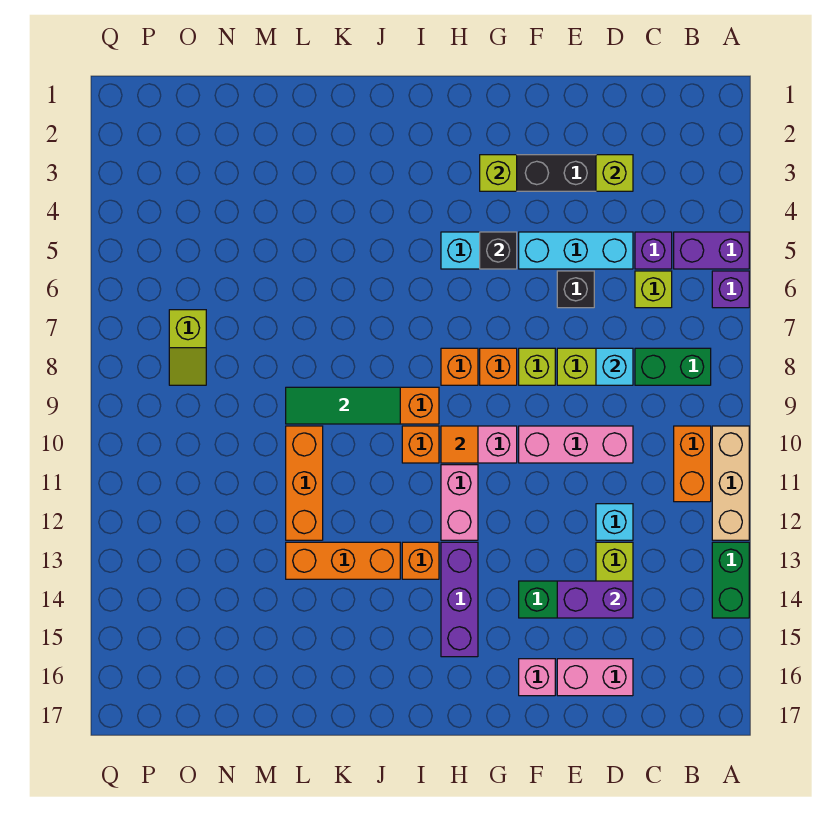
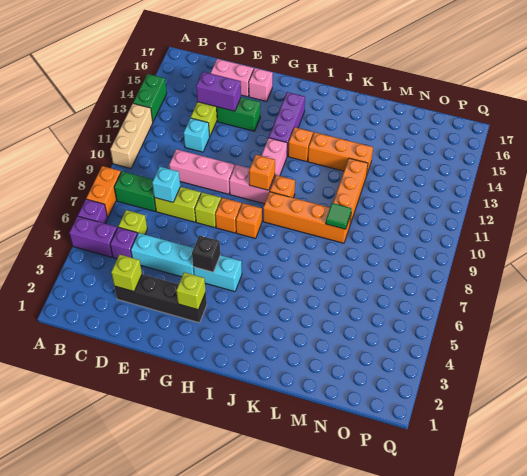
orange brick B10:B11 level 1 -> orange brick A7:A8 level 1
black brick E6 level 1 -> none
orange tile H10 level 2 -> orange brick H10 level 2
green tile J9:L9 level 2 -> green tile L9 level 2
lime slope O7:O8 level 1 top 7 -> none

